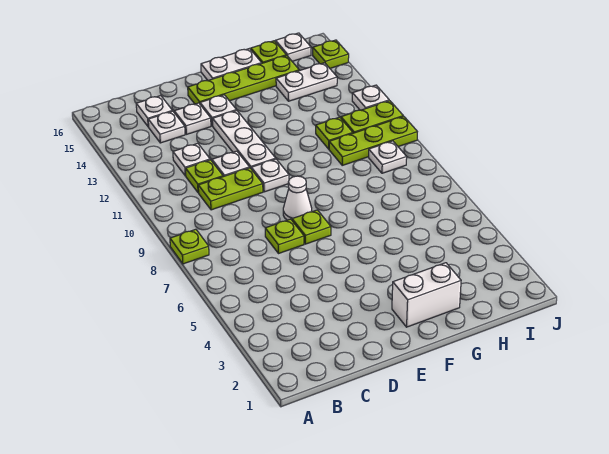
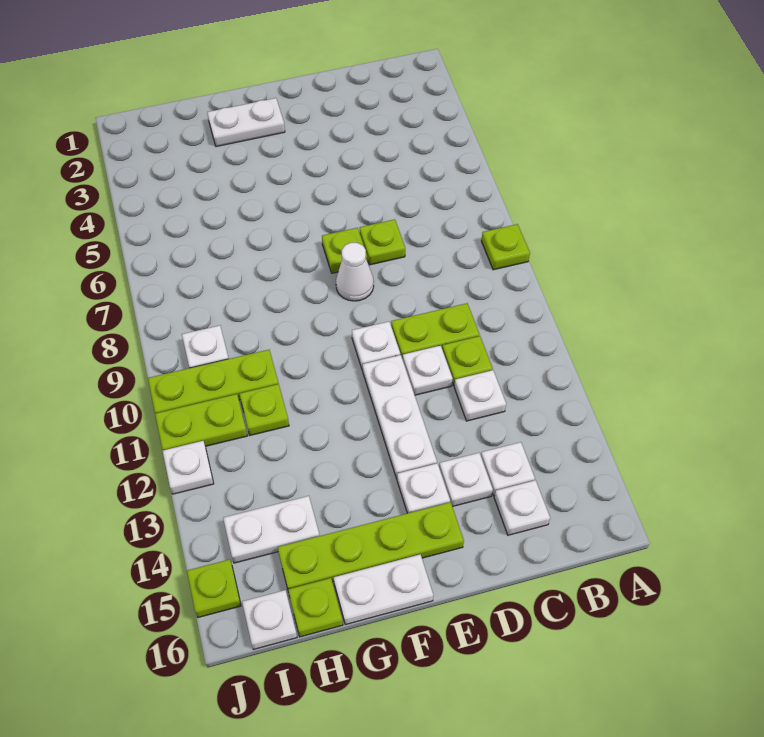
white brick F2:G2 level 1 -> white plate F2:G2 level 1

